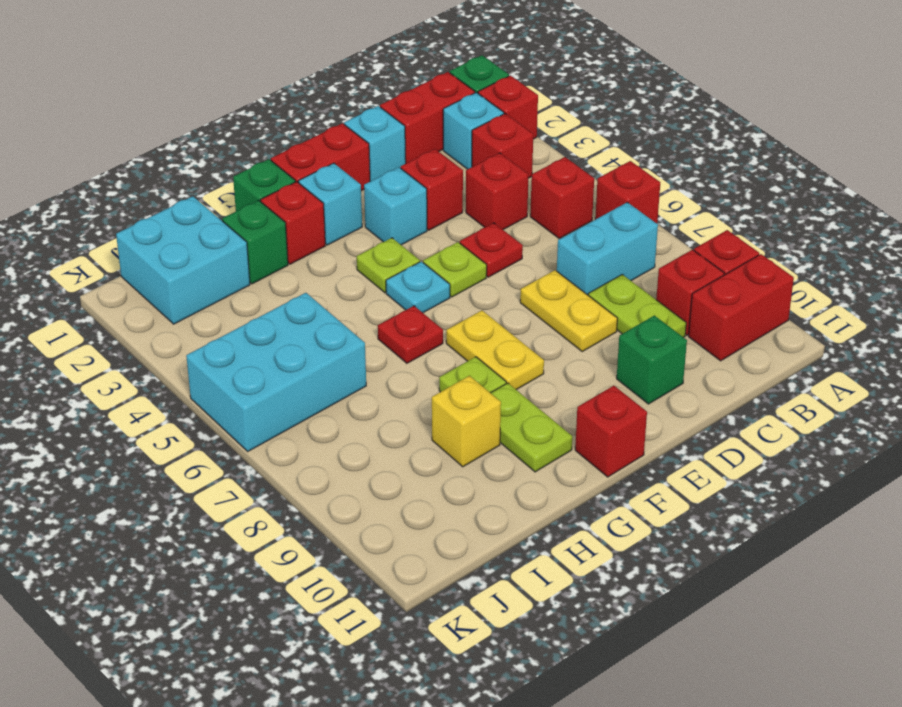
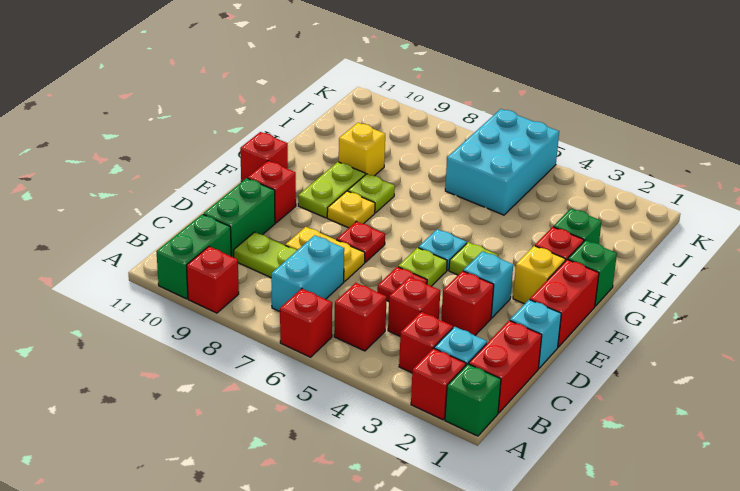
red brick A10:B10 level 1 -> green brick A10:B10 level 1
red brick B9 level 1 -> red brick E10 level 1
green brick D10 level 1 -> green brick C10:D10 level 1
cyan brick F2 level 1 -> yellow brick F2 level 1
yellow plate F7:F8 level 1 -> yellow plate F8 level 1
red plate G6 level 1 -> red plate E7 level 1
lime plate G9:G10 level 1 -> lime plate F9:G9 level 1
cyan brick I1:J2 level 1 -> none

